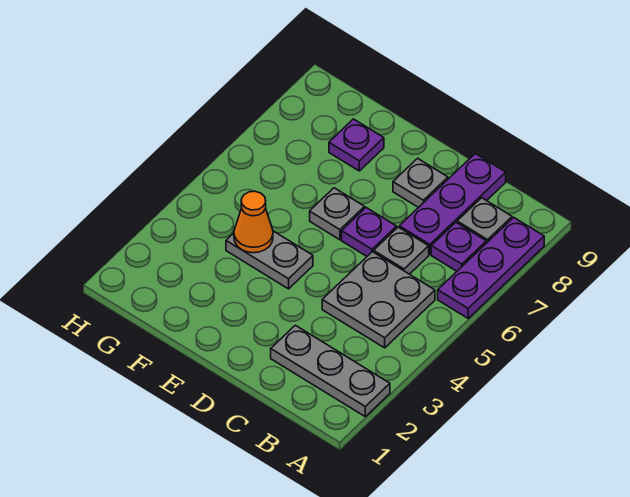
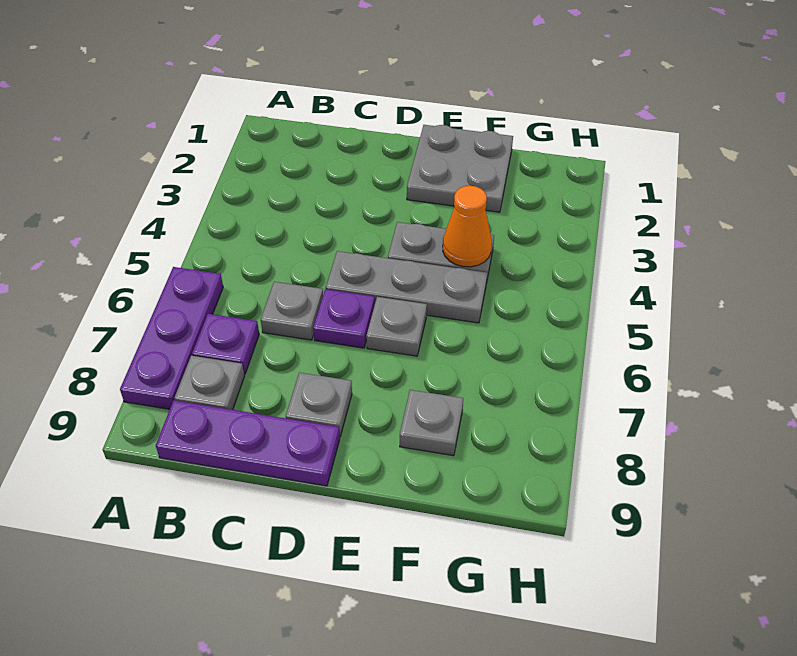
grey plate A2:C2 level 1 -> grey plate D5:F5 level 1
grey plate B4:C5 level 1 -> grey plate E1:F2 level 1
purple plate C7:C9 level 1 -> purple plate B9:D9 level 1
purple plate F8 level 1 -> grey plate F8 level 1

